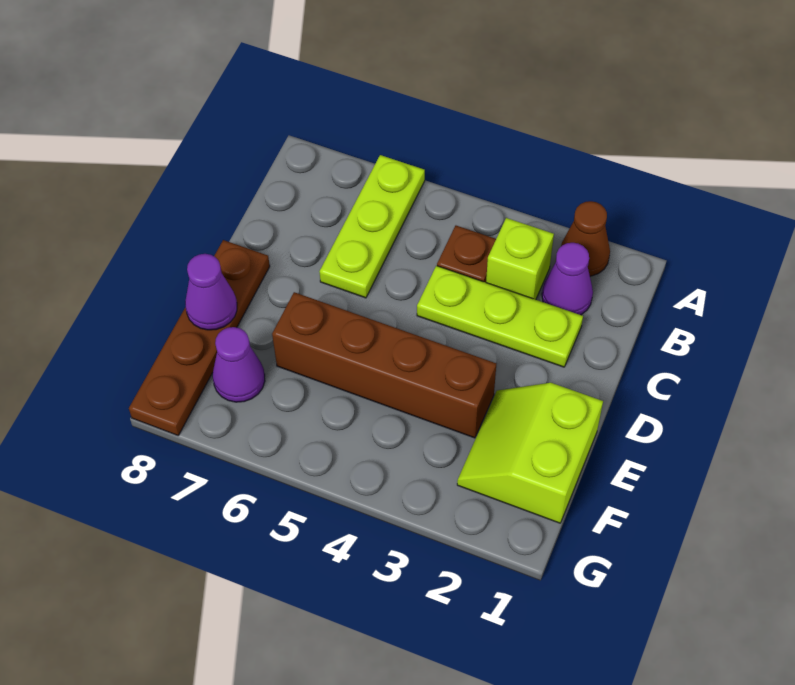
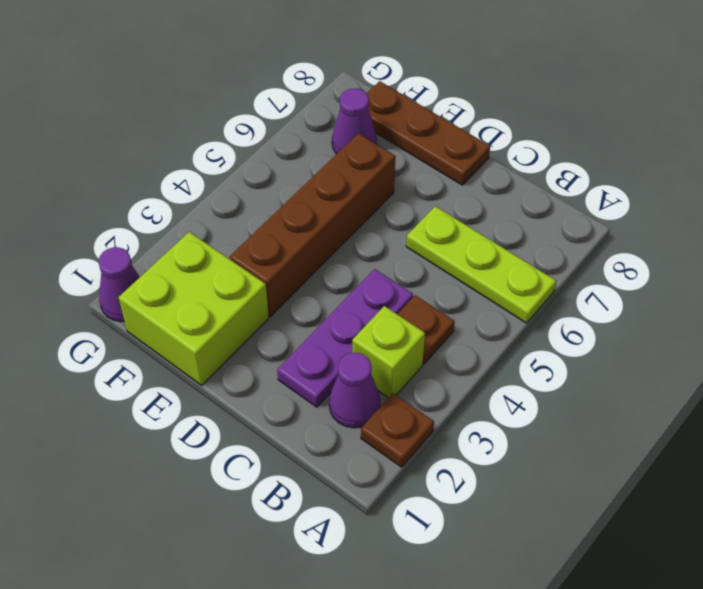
brown cone A2 level 1 -> brown plate A2 level 1
lime plate C2:C4 level 1 -> purple plate C2:C4 level 1
brown plate D8:G8 level 1 -> brown plate D8:F8 level 1
lime slope E1:F2 level 1 top 1 -> lime brick E1:F2 level 1
purple cone E8 level 2 -> purple cone G1 level 1

